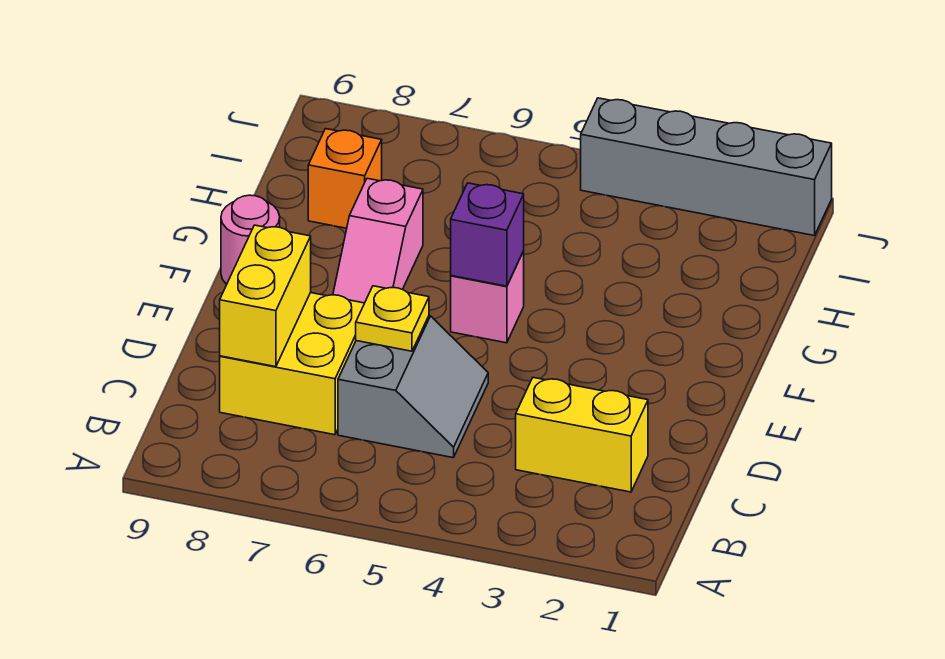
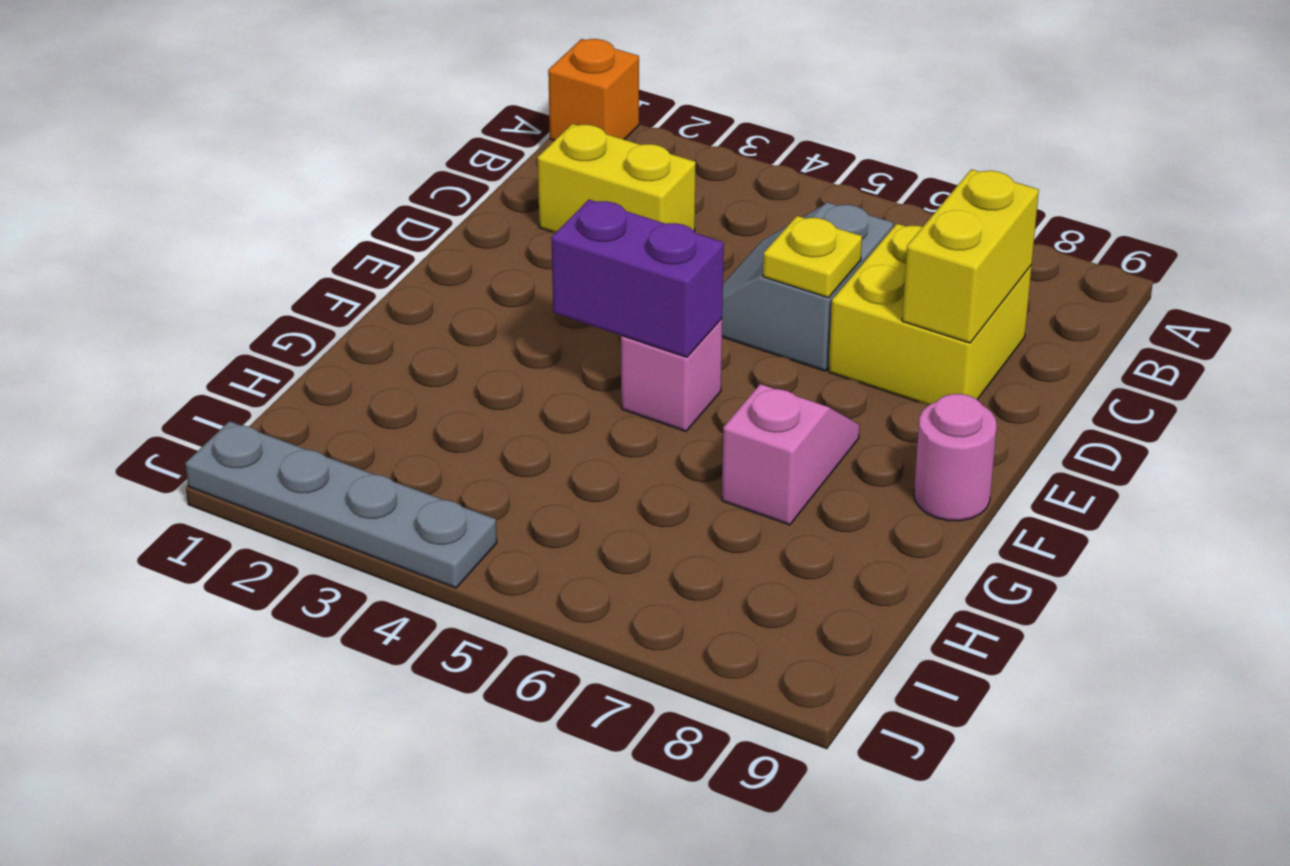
purple brick F5 level 2 -> purple brick F4:F5 level 2
orange brick H8 level 1 -> orange brick A1 level 1
grey brick J1:J4 level 1 -> grey plate J1:J4 level 1

